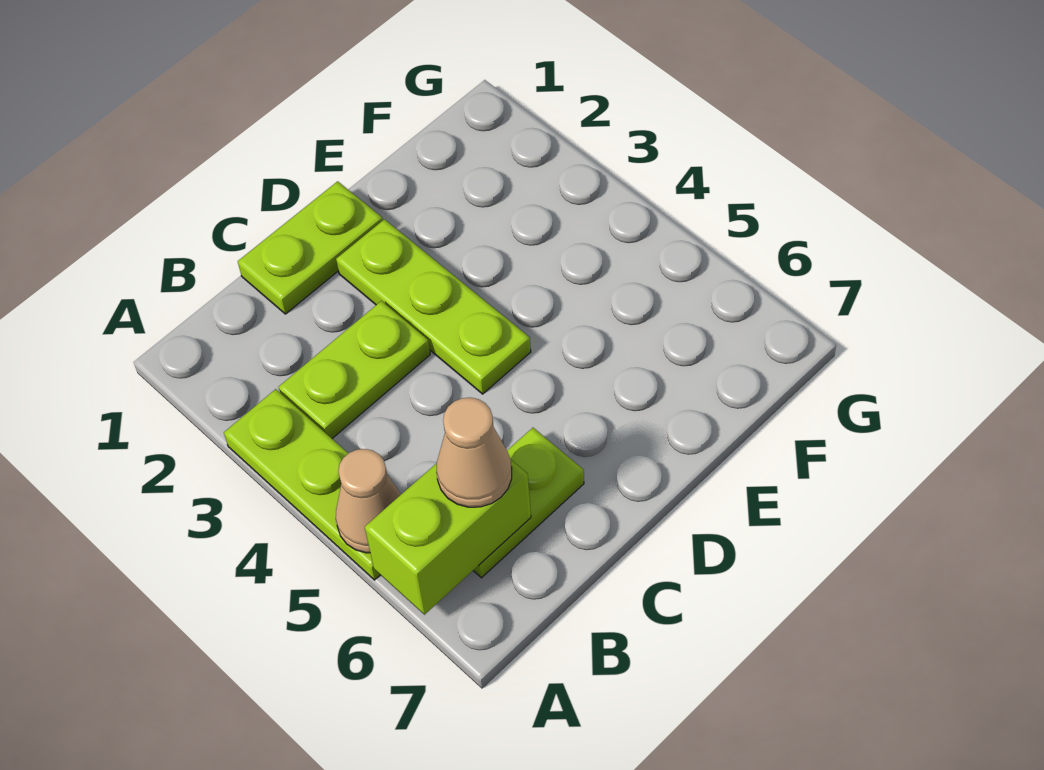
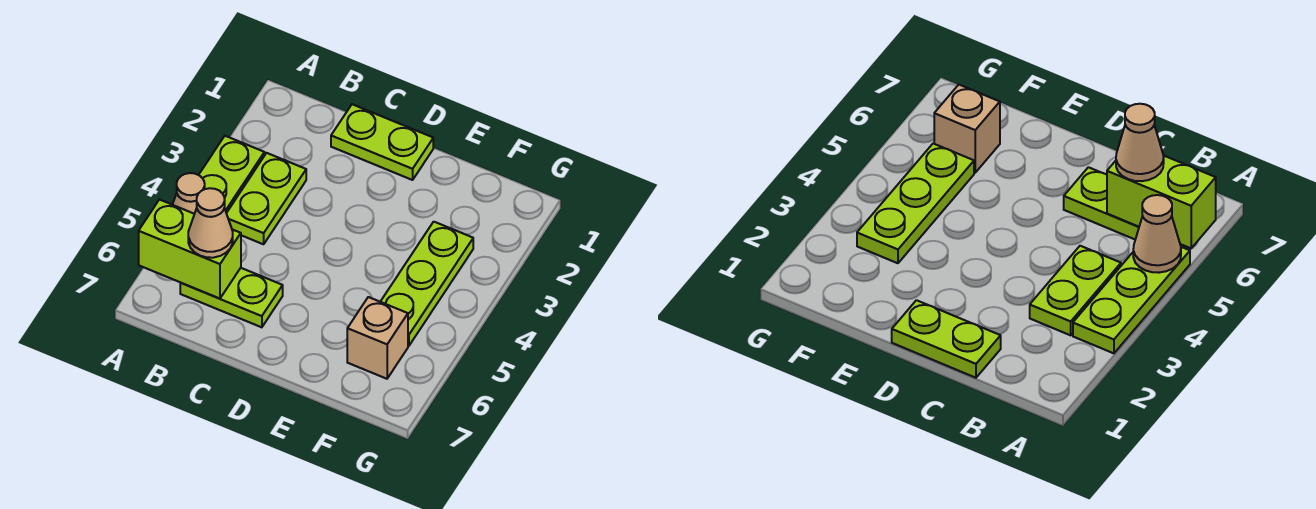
lime plate B3:C3 level 1 -> lime plate B3:B4 level 1
lime plate D2:D4 level 1 -> lime plate F3:F5 level 1
none -> tan brick F6 level 1

